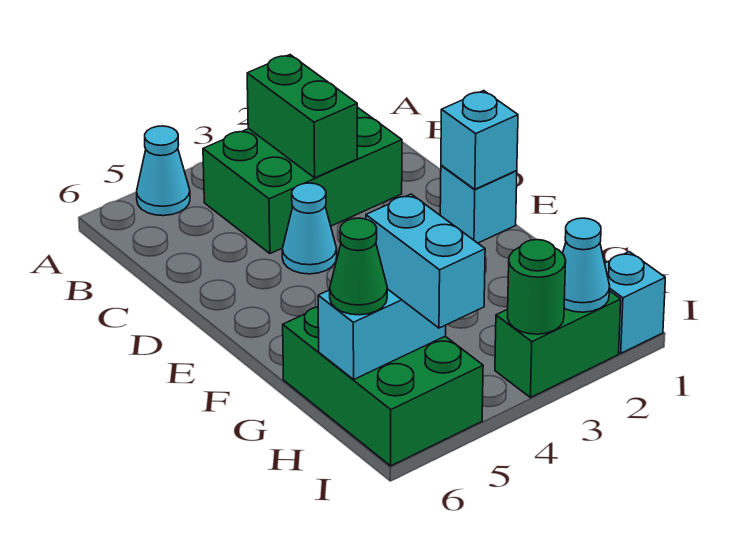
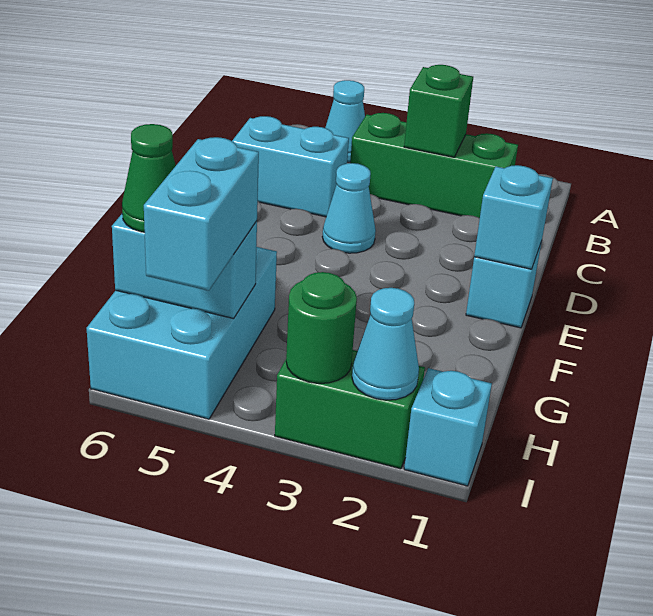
green brick B2:C4 level 1 -> green brick B2:B4 level 1
green brick B3:C3 level 2 -> green brick B3 level 2
none -> cyan brick C5:C6 level 1
green brick G5:I6 level 1 -> cyan brick G5:I6 level 1

